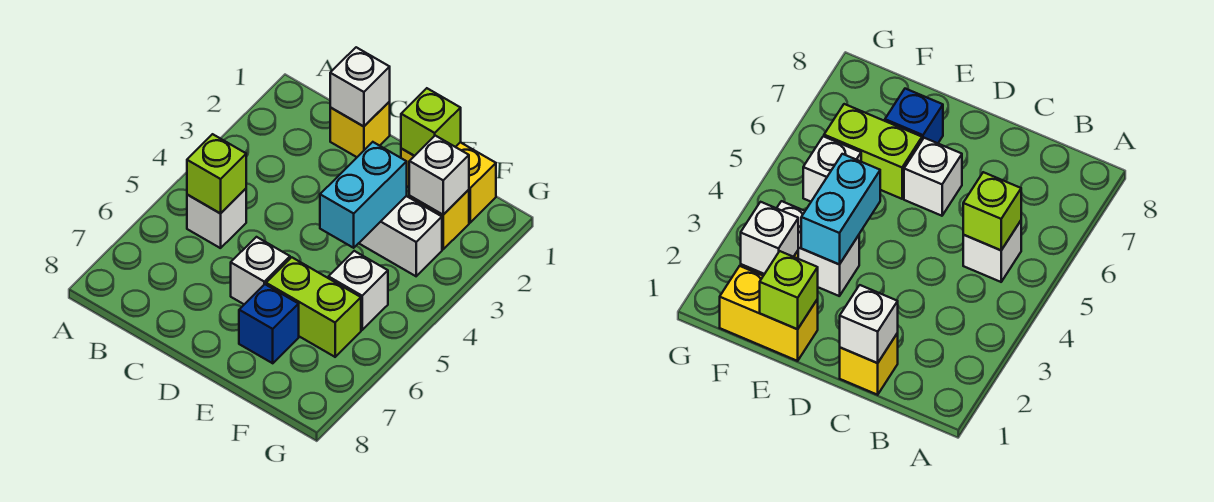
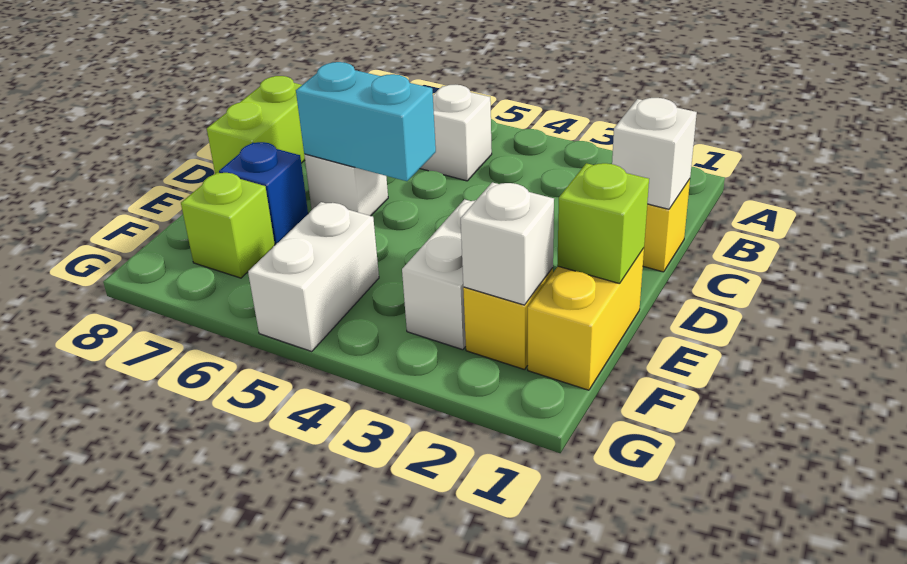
lime brick B5 level 2 -> lime brick F7 level 1
cyan brick E3:E4 level 2 -> cyan brick D5:D6 level 2
lime brick E6:F6 level 1 -> lime brick C8:D8 level 1
white brick F5 level 1 -> white brick F5:G5 level 1

